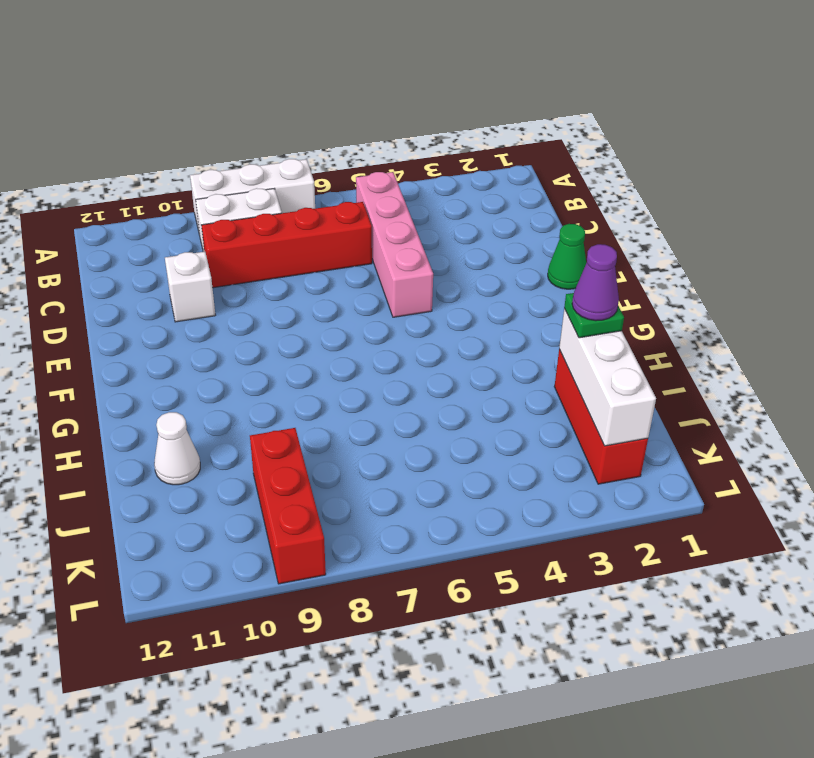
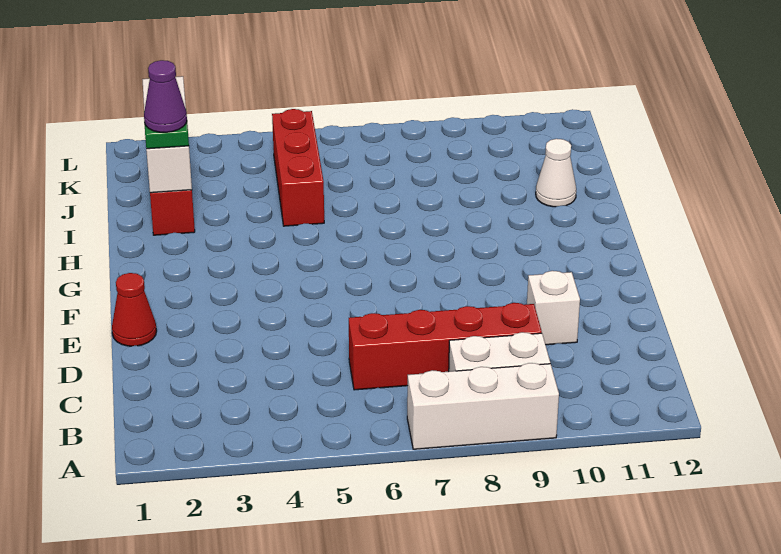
pink brick B5:E5 level 1 -> none
green cone E1 level 1 -> red cone E1 level 1
red brick J9:L9 level 1 -> red brick I5:K5 level 1

